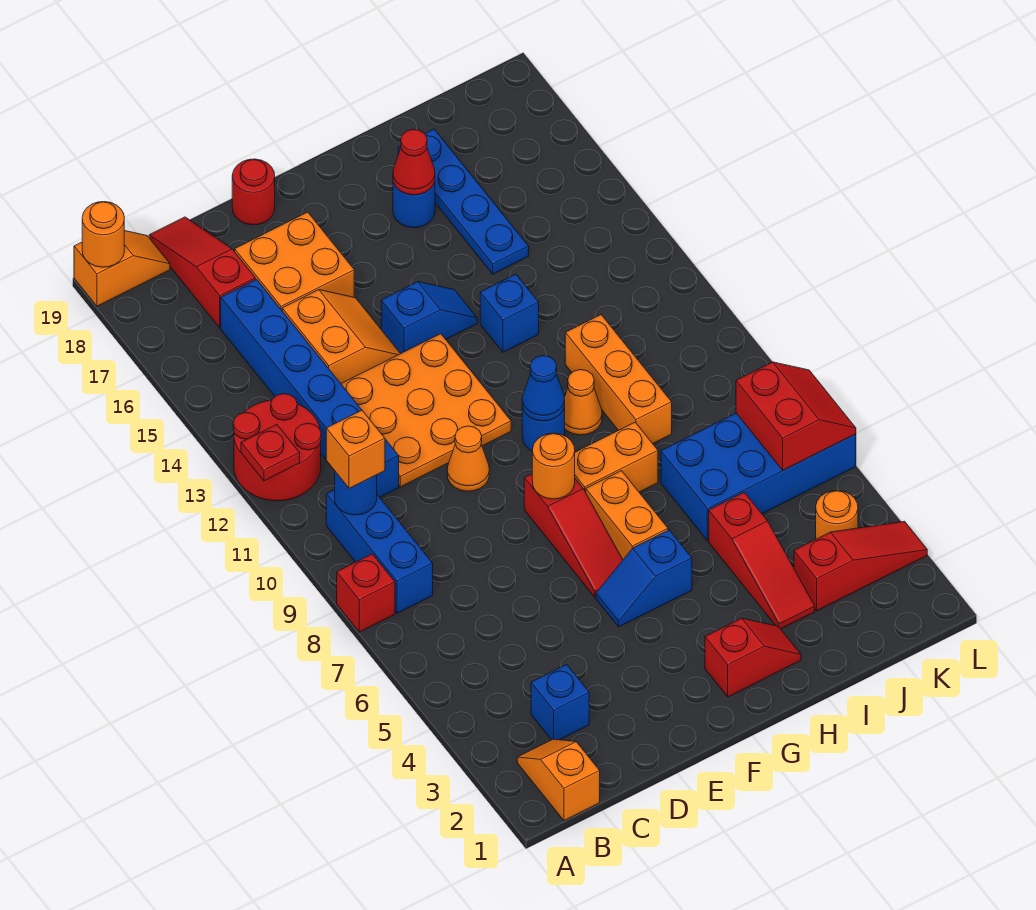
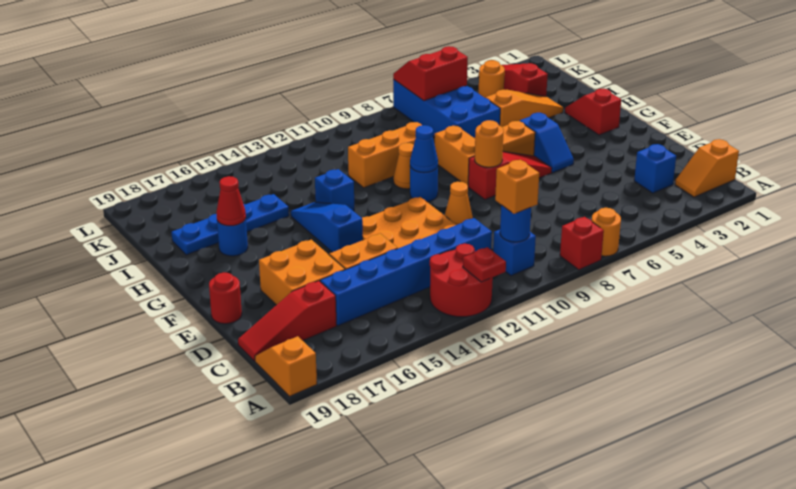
orange round brick A19 level 2 -> orange round brick A7 level 1
blue brick B8:B10 level 1 -> blue brick B10 level 1
blue slope F14:G14 level 1 top F -> blue slope F14:H14 level 1 top F
red slope I3:I5 level 1 top 5 -> orange slope I3:I5 level 1 top 5

